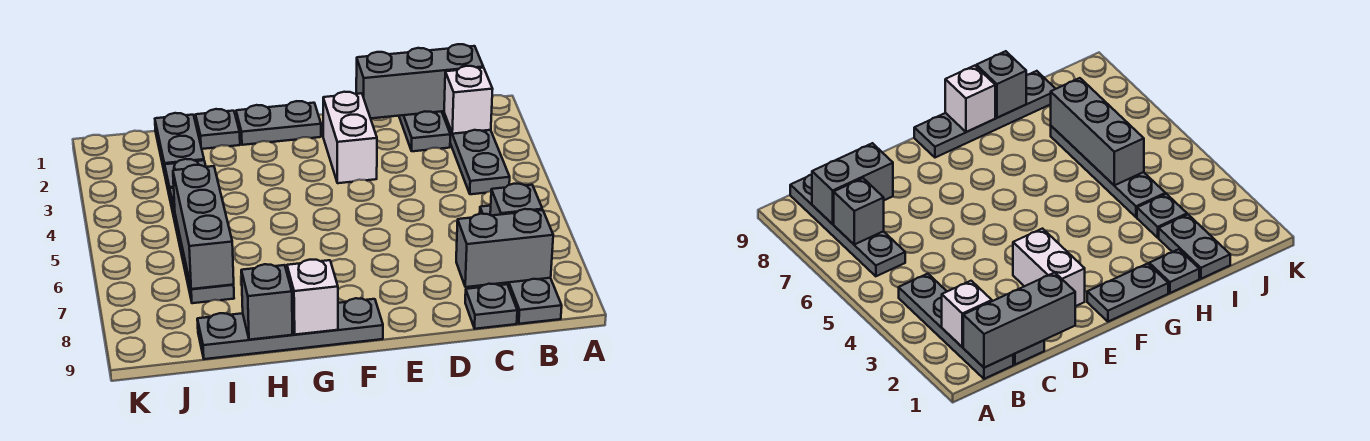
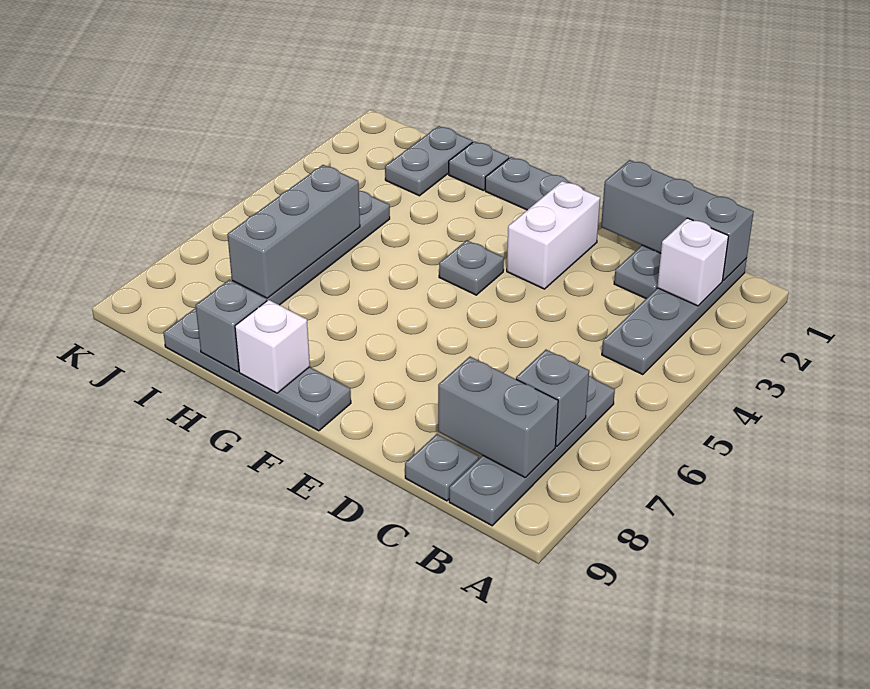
grey plate I3 level 1 -> grey plate F4 level 1

